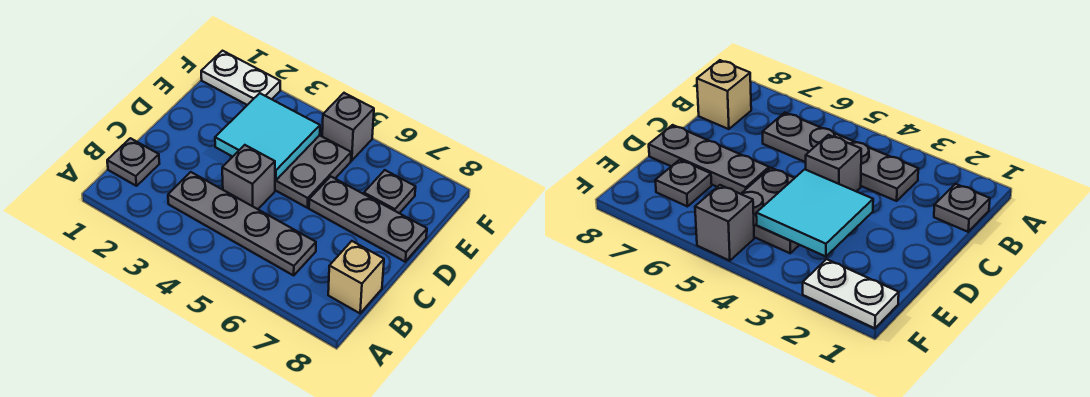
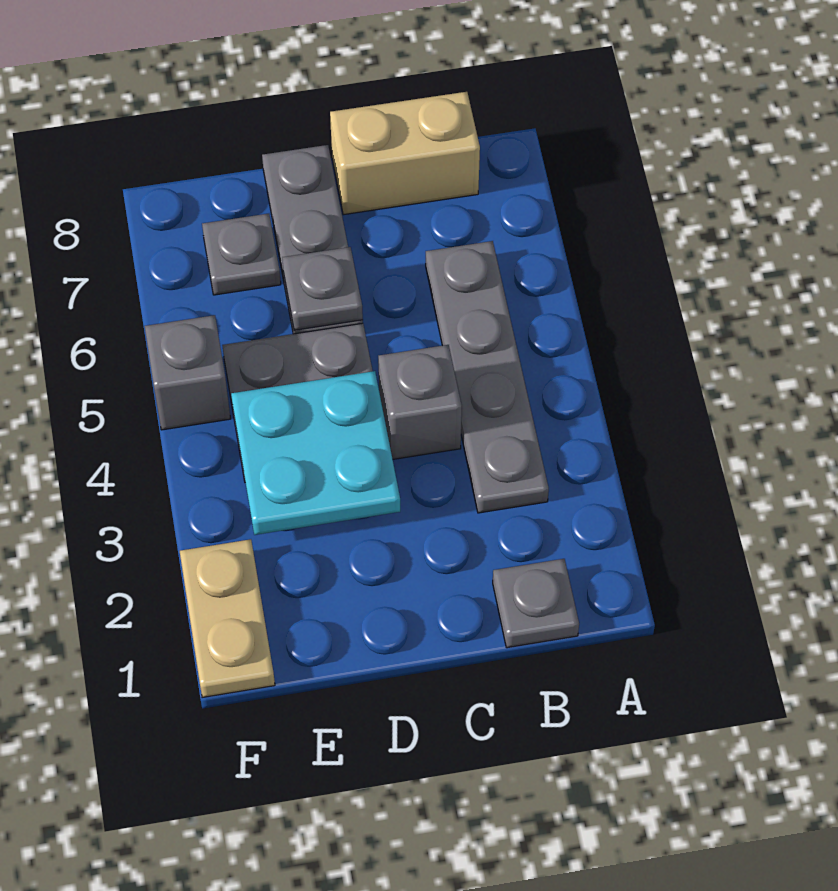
tan brick B8 level 1 -> tan brick B8:C8 level 1
cyan tile D3:E4 level 2 -> cyan plate D3:E4 level 2
none -> grey plate D6 level 2
white plate F1:F2 level 1 -> tan plate F1:F2 level 1

